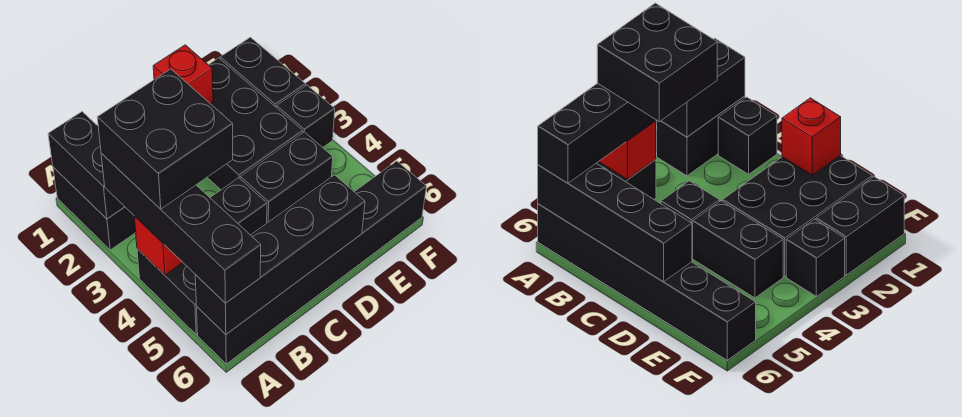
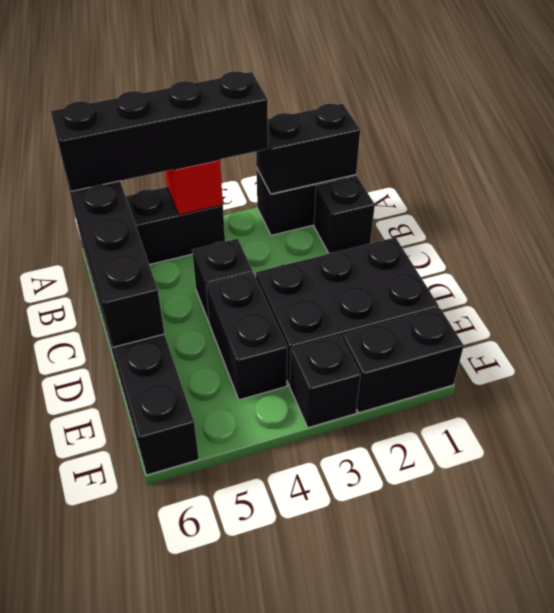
black brick A3:B4 level 4 -> none
red brick D1 level 2 -> none

